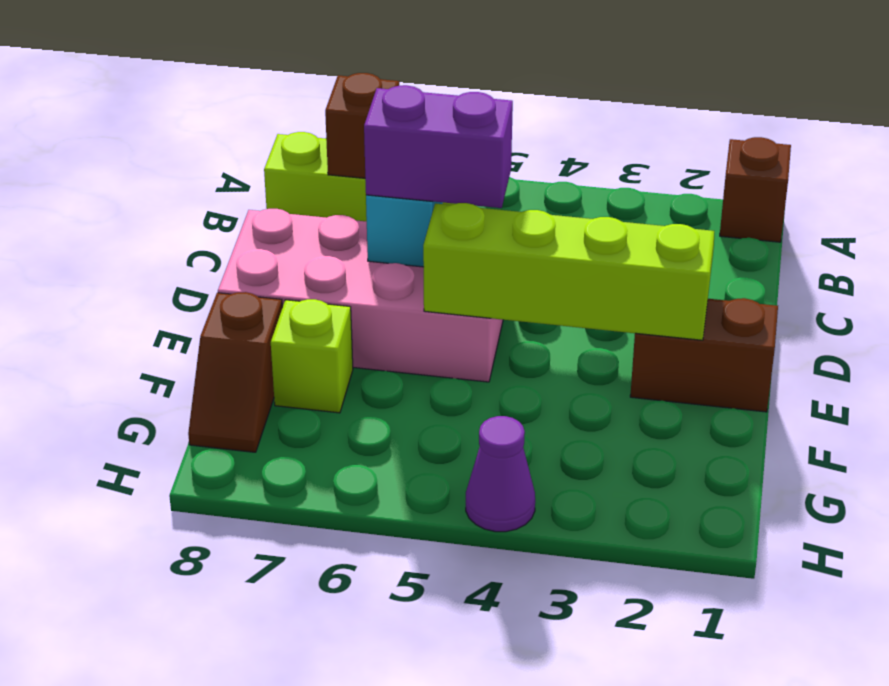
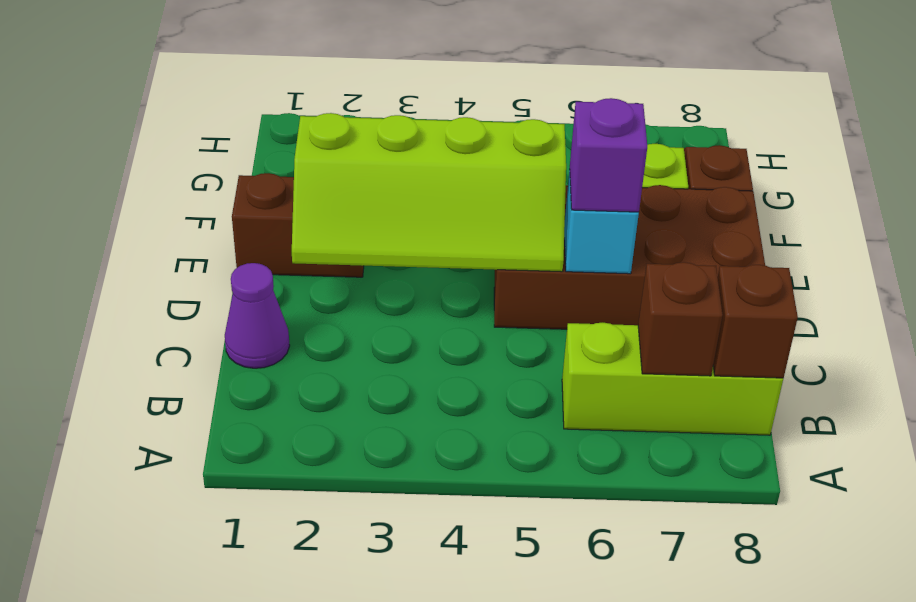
brown brick A1 level 1 -> brown brick B8 level 2
pink brick D5:E8 level 1 -> brown brick D5:E8 level 1
purple brick D5:D6 level 3 -> purple brick D6 level 3
purple cone H4 level 1 -> purple cone C1 level 1

